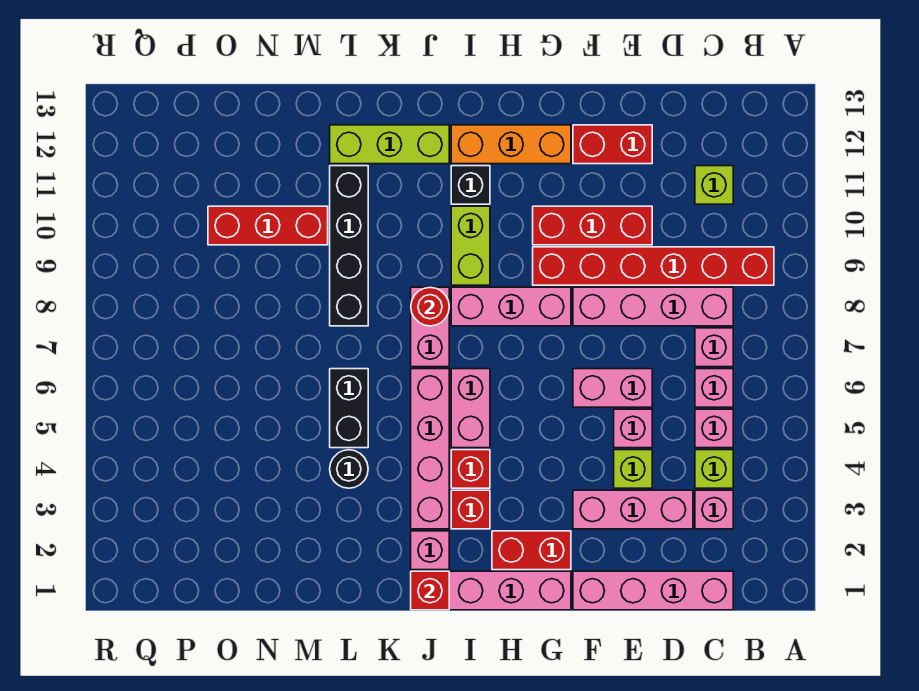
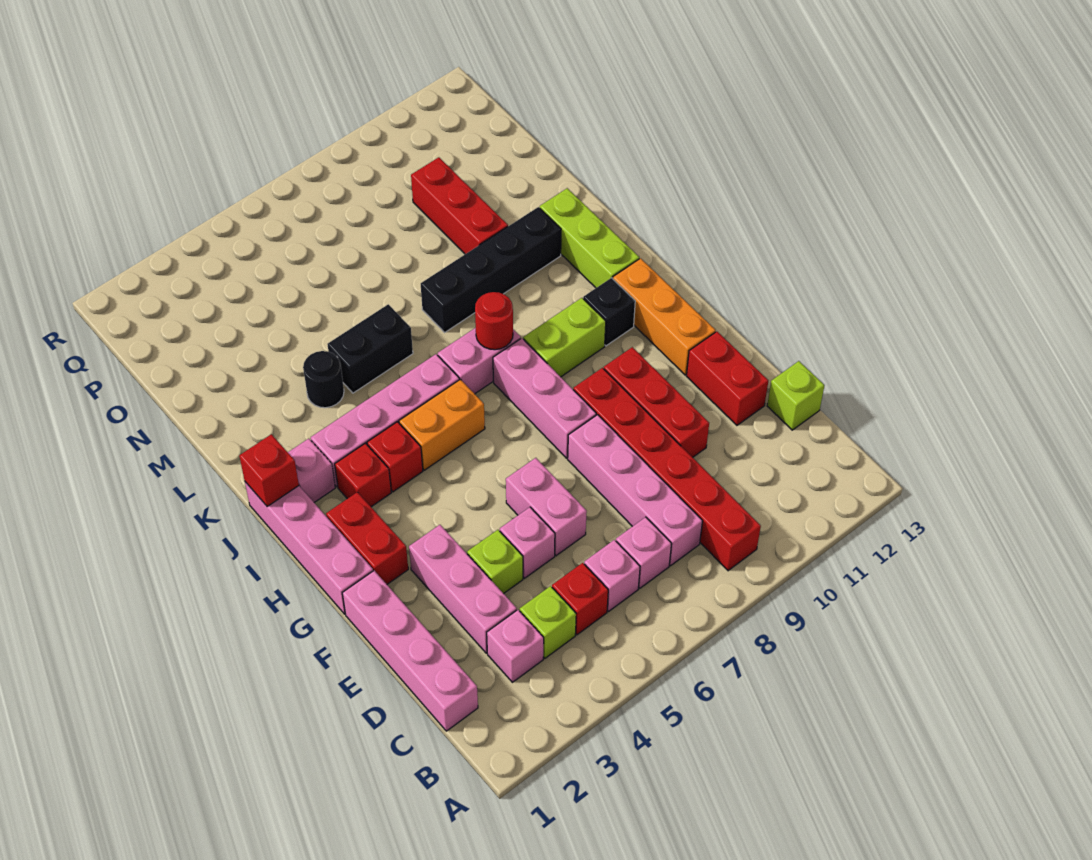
pink brick C5 level 1 -> red brick C5 level 1
lime brick C11 level 1 -> lime brick D13 level 1
pink brick I5:I6 level 1 -> orange brick I5:I6 level 1

